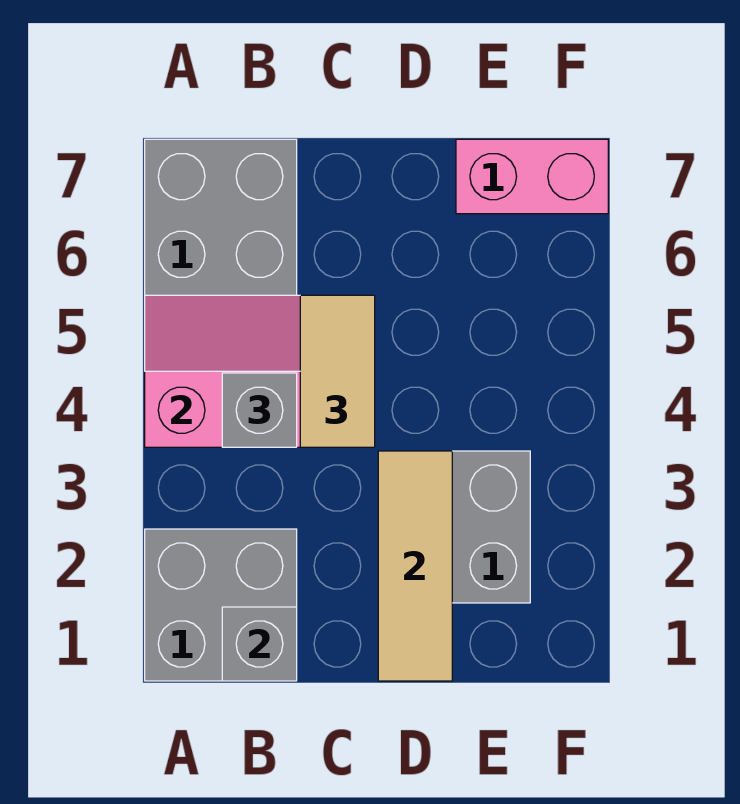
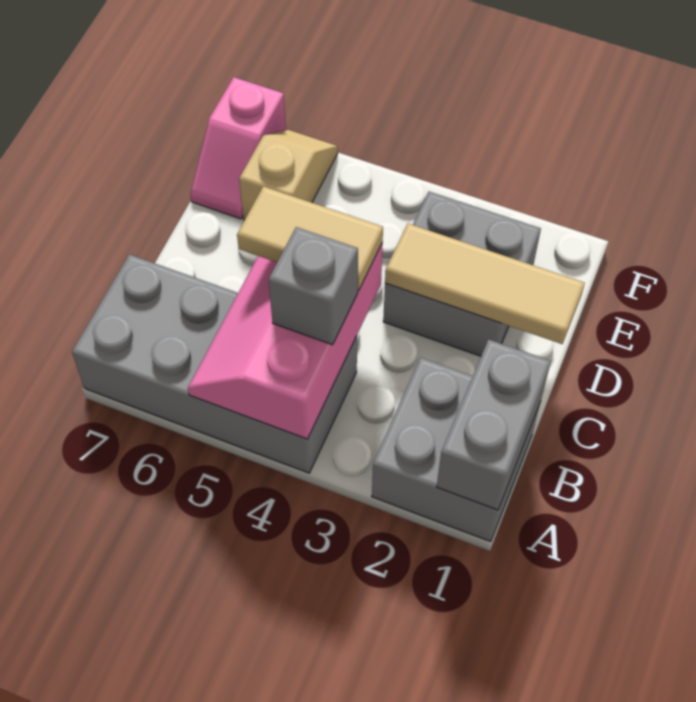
grey brick B1 level 2 -> grey brick A1:B1 level 2
none -> tan slope E6:F6 level 1 top E
pink brick E7:F7 level 1 -> pink slope E7:F7 level 1 top F

